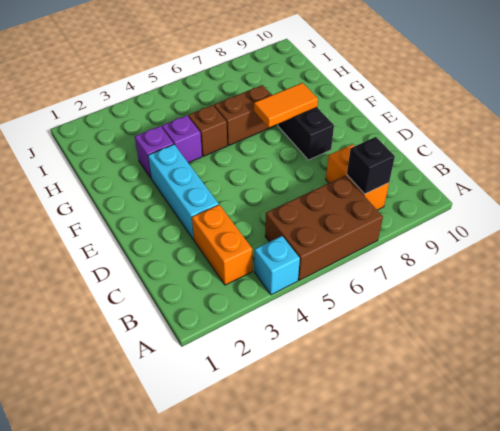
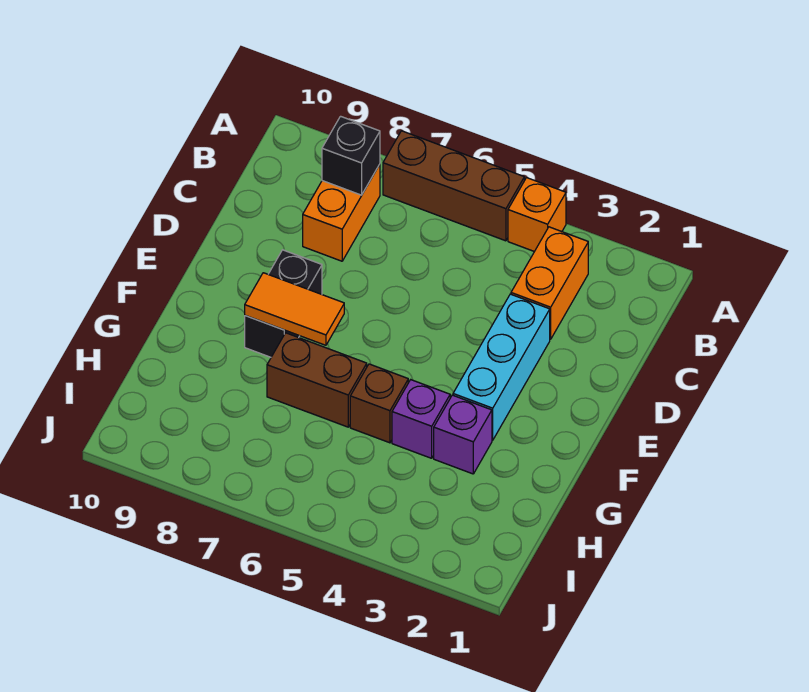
cyan brick A4 level 1 -> orange brick A4 level 1
brown brick A5:B7 level 1 -> brown brick A5:A7 level 1

